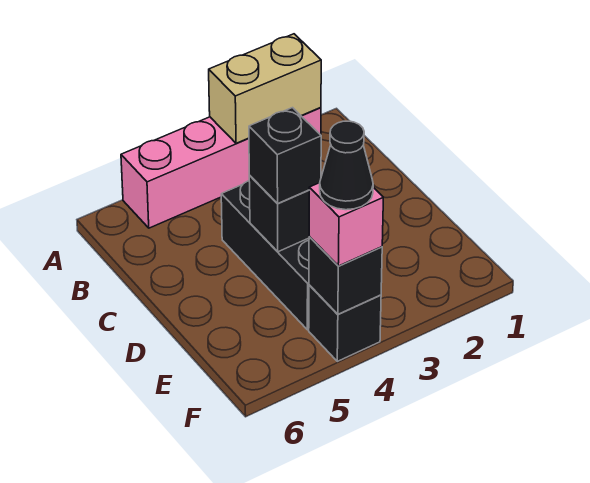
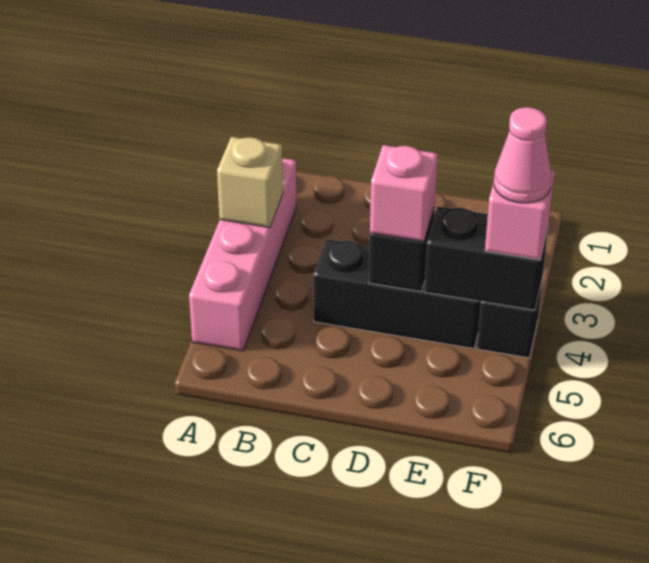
tan brick A2:A3 level 2 -> tan brick A3 level 2
black brick D4 level 3 -> pink brick D4 level 3
black brick F4 level 2 -> black brick E4:F4 level 2
black cone F4 level 4 -> pink cone F4 level 4

